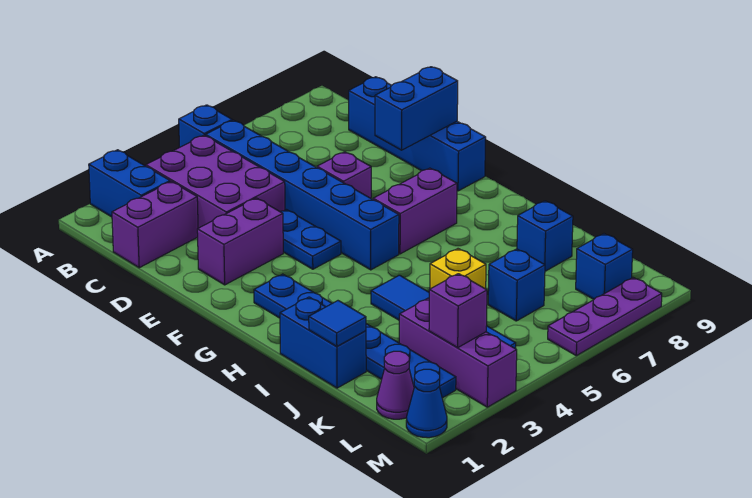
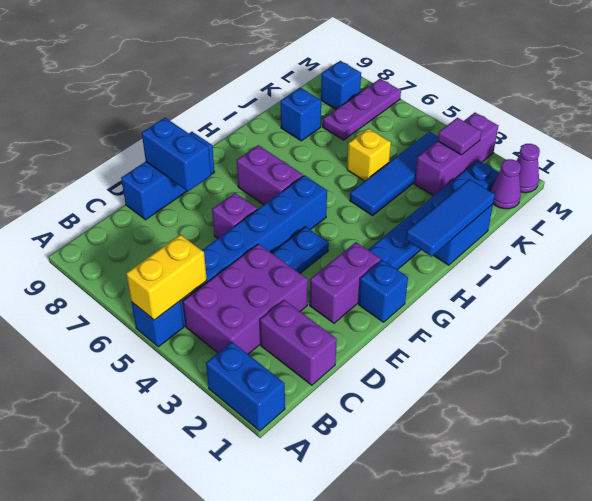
blue brick A2:B2 level 1 -> blue brick A1:A2 level 1
none -> yellow brick A5:B5 level 2
blue brick C9:F9 level 1 -> blue brick D9:F9 level 1
purple brick E2:E3 level 1 -> purple brick E2:F2 level 1
blue tile J1 level 2 -> blue tile H1:J1 level 2
blue brick K6 level 1 -> blue brick F1 level 1
purple brick L3 level 2 -> purple tile L3 level 2
blue cone M1 level 1 -> purple cone M1 level 1
purple plate M6:M8 level 1 -> purple plate K7:M7 level 1

